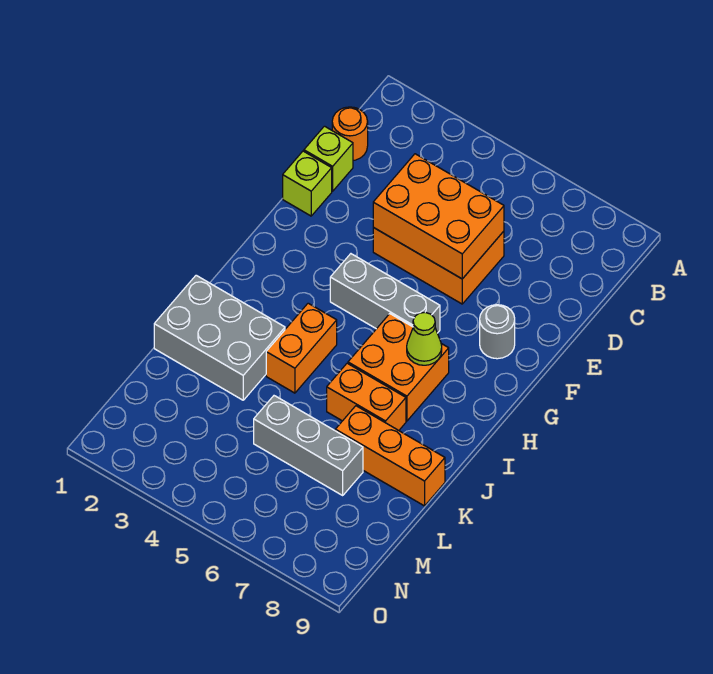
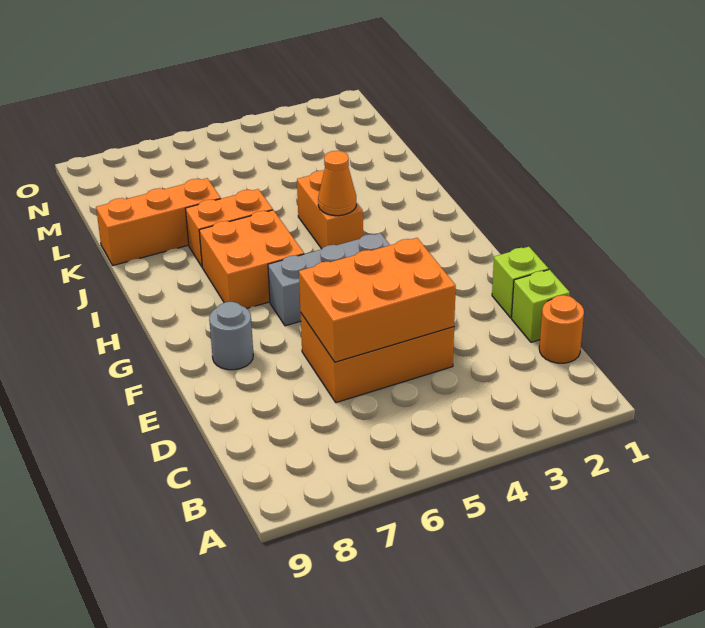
lime cone H7 level 2 -> none
none -> orange cone I4 level 2
grey brick J1:K3 level 1 -> none
grey brick L5:L7 level 1 -> none

